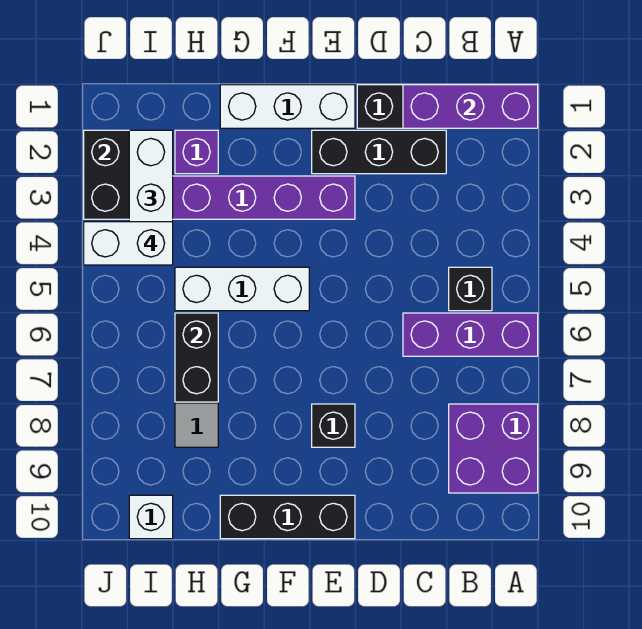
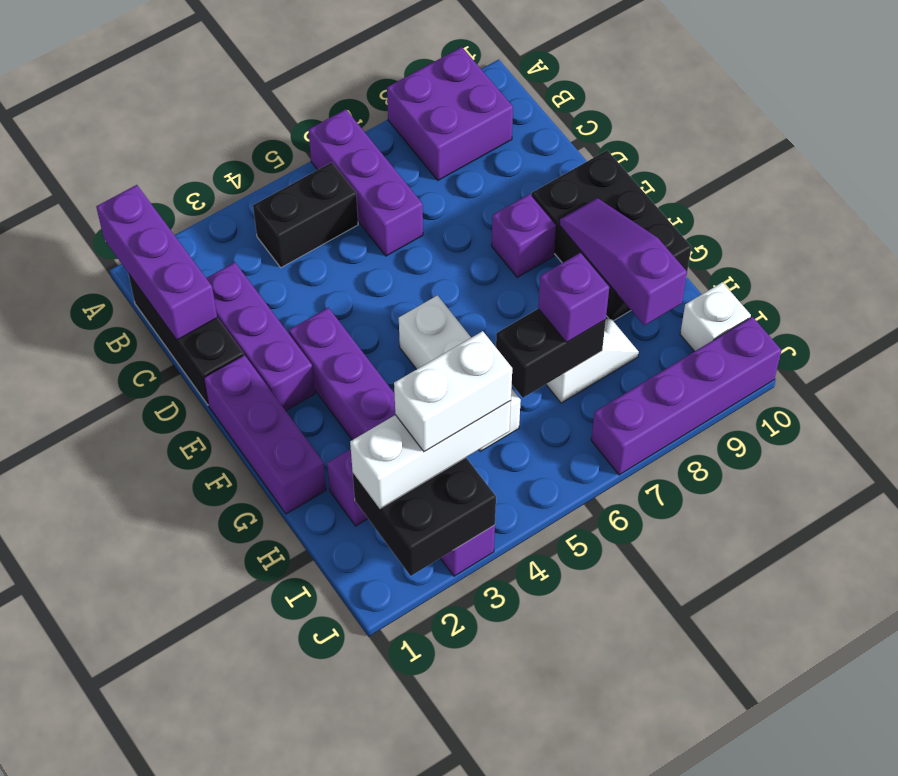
black brick B5 level 1 -> black brick B4:B5 level 1
black brick C2:E2 level 1 -> purple brick C2:E2 level 1
white brick E1:G1 level 1 -> purple brick E1:G1 level 1
black brick E8 level 1 -> purple brick E8 level 1
black brick E10:G10 level 1 -> black brick E9:G10 level 1
none -> purple slope F9:H9 level 2 top H
none -> purple brick H7 level 3
white brick I4:J4 level 4 -> white brick I3:I4 level 4
none -> purple brick J7:J10 level 1

